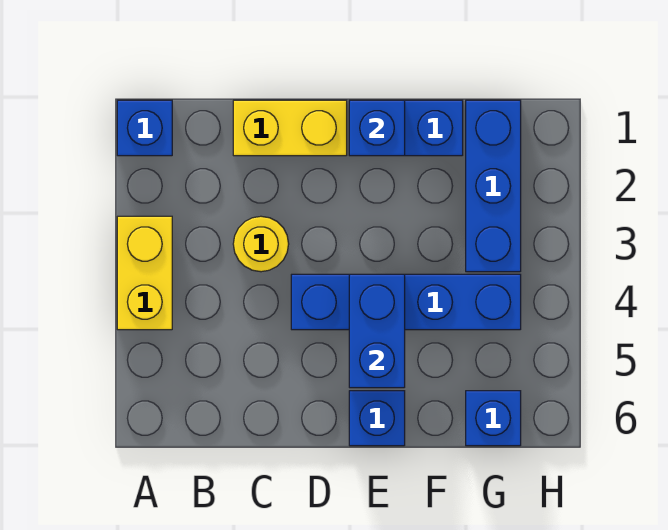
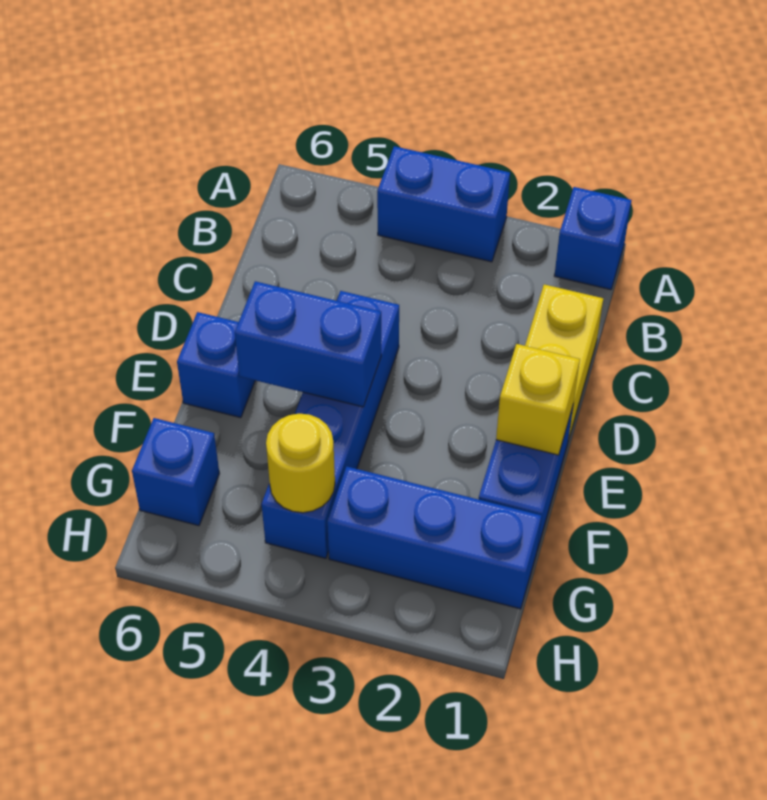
yellow brick A3:A4 level 1 -> blue brick A3:A4 level 1
yellow round brick C3 level 1 -> yellow round brick G4 level 2
blue brick E1 level 2 -> yellow brick E1 level 2

